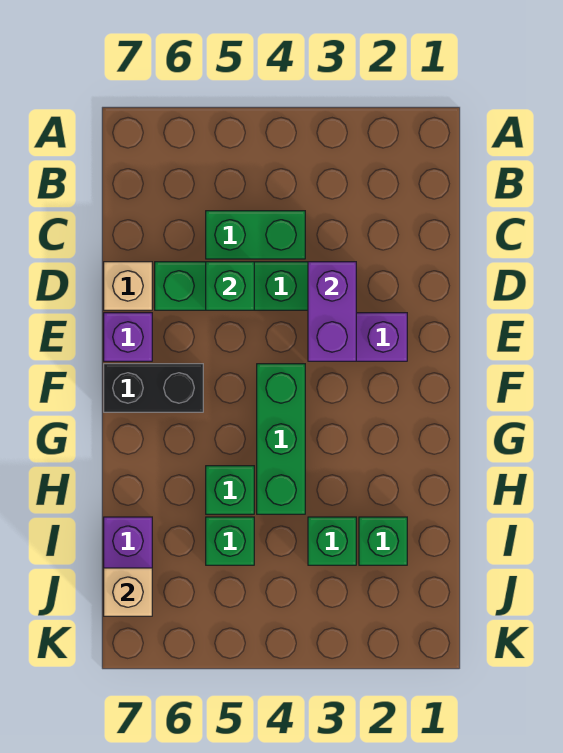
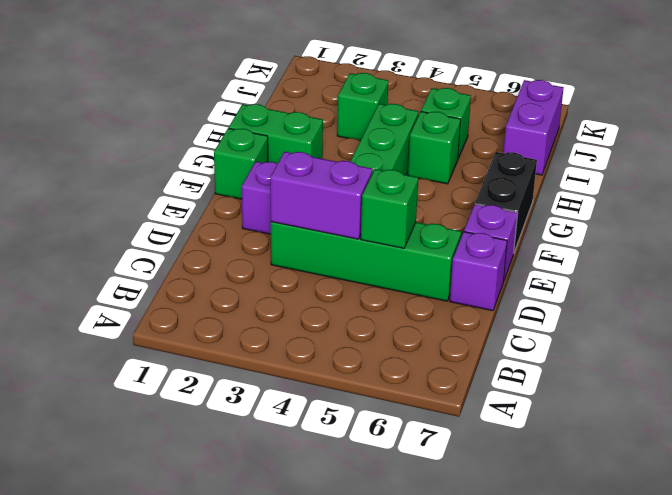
green brick C4:C5 level 1 -> green brick G1:G2 level 1
purple brick D3:E3 level 2 -> purple brick D3:D4 level 2
tan brick D7 level 1 -> purple brick D7 level 1
black brick F6:F7 level 1 -> black brick F7:G7 level 1
green brick I2 level 1 -> green brick F1 level 1
tan brick J7 level 2 -> none

